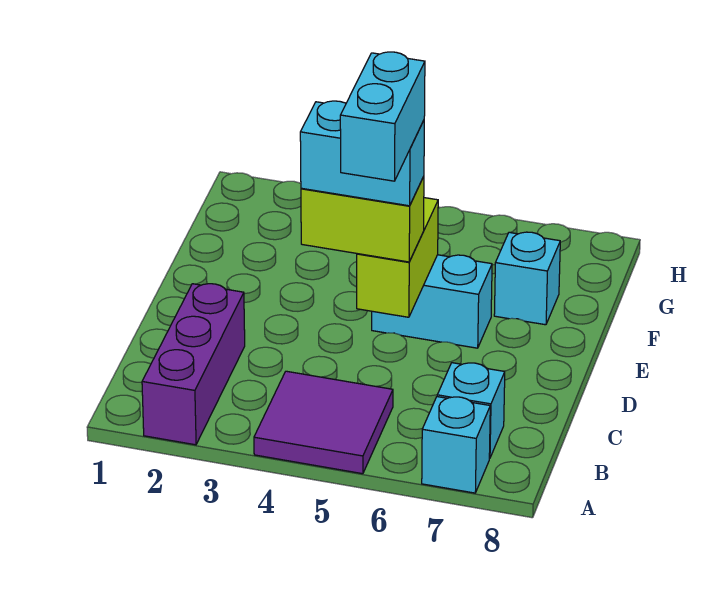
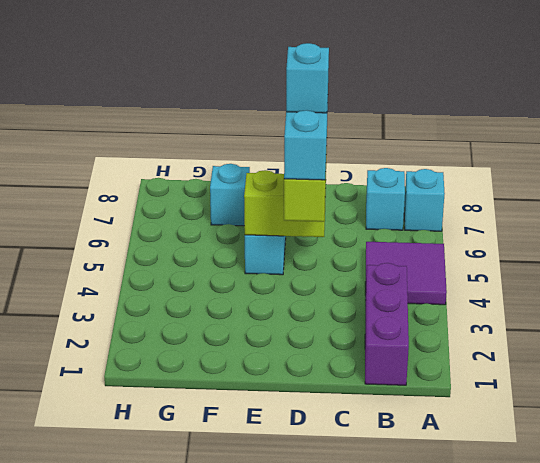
purple brick A2:C2 level 1 -> purple brick B1:B3 level 1
cyan brick C5:D5 level 5 -> cyan brick D5 level 5

